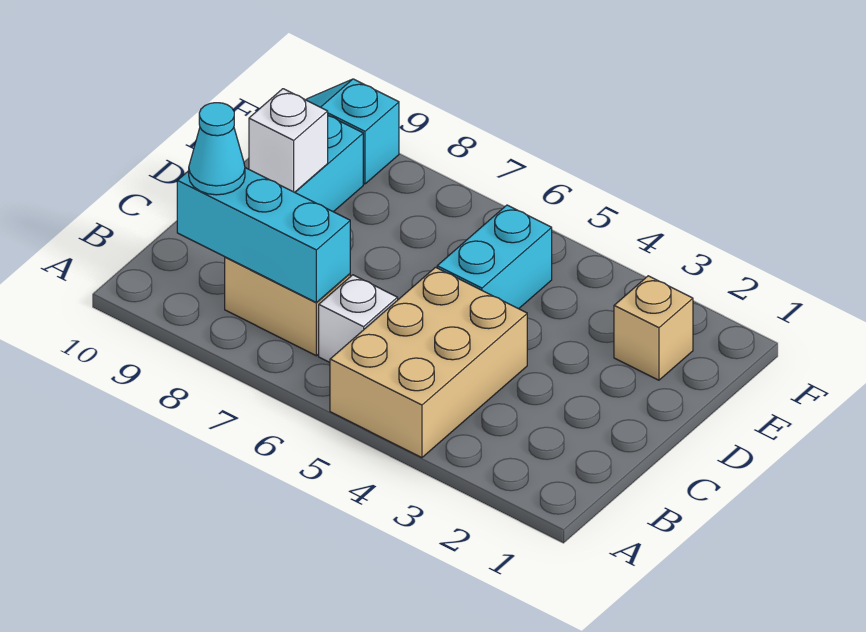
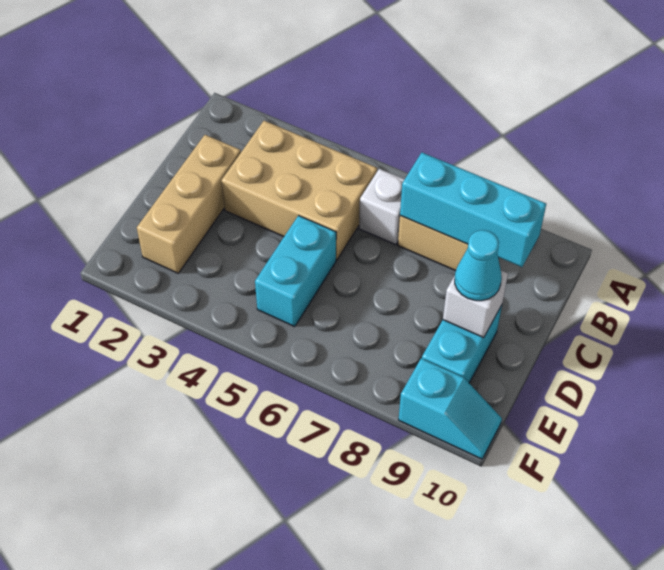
tan brick A4:C5 level 1 -> tan brick B3:C5 level 1
cyan cone B9 level 3 -> cyan cone D9 level 3
tan brick E2 level 1 -> tan brick C2:E2 level 1

